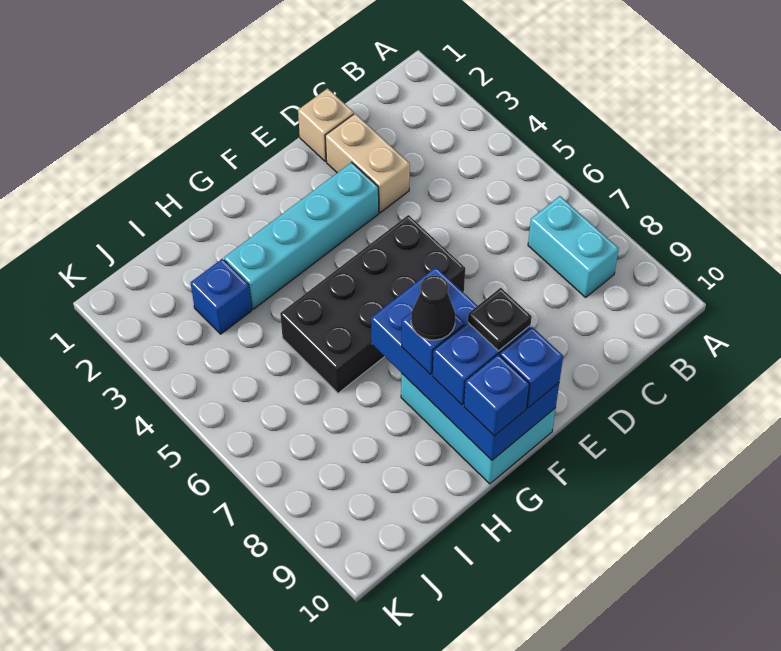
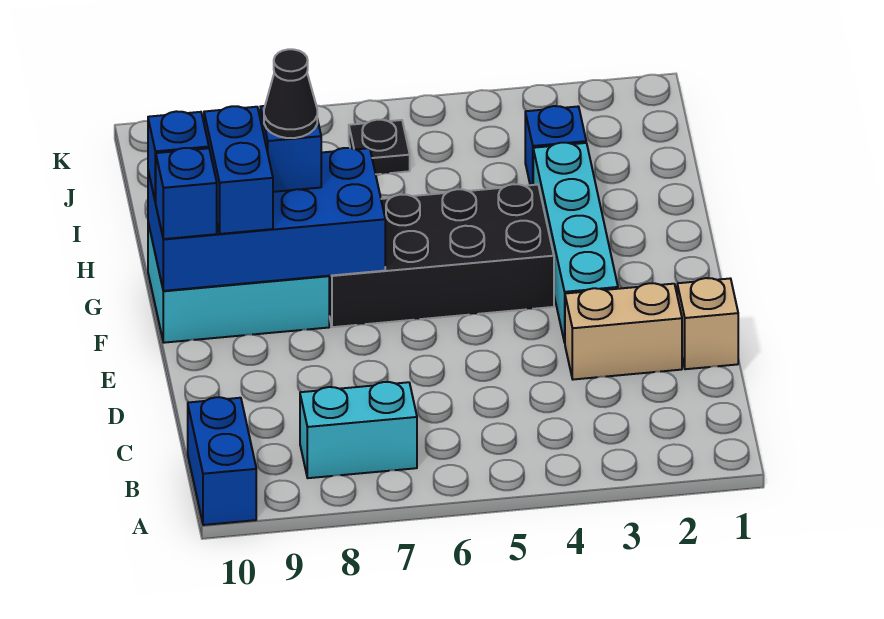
none -> blue brick A10:B10 level 1
black brick E5:H6 level 1 -> black brick F4:G7 level 1
black plate F9 level 4 -> black plate J6 level 1

